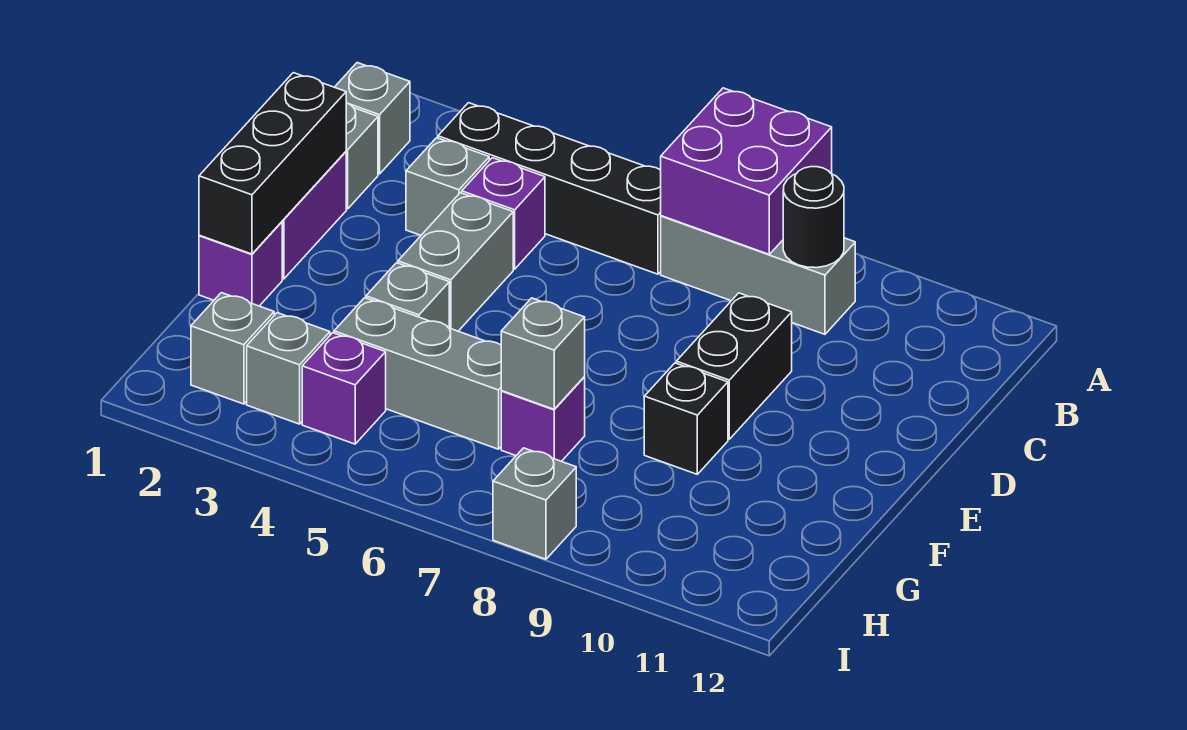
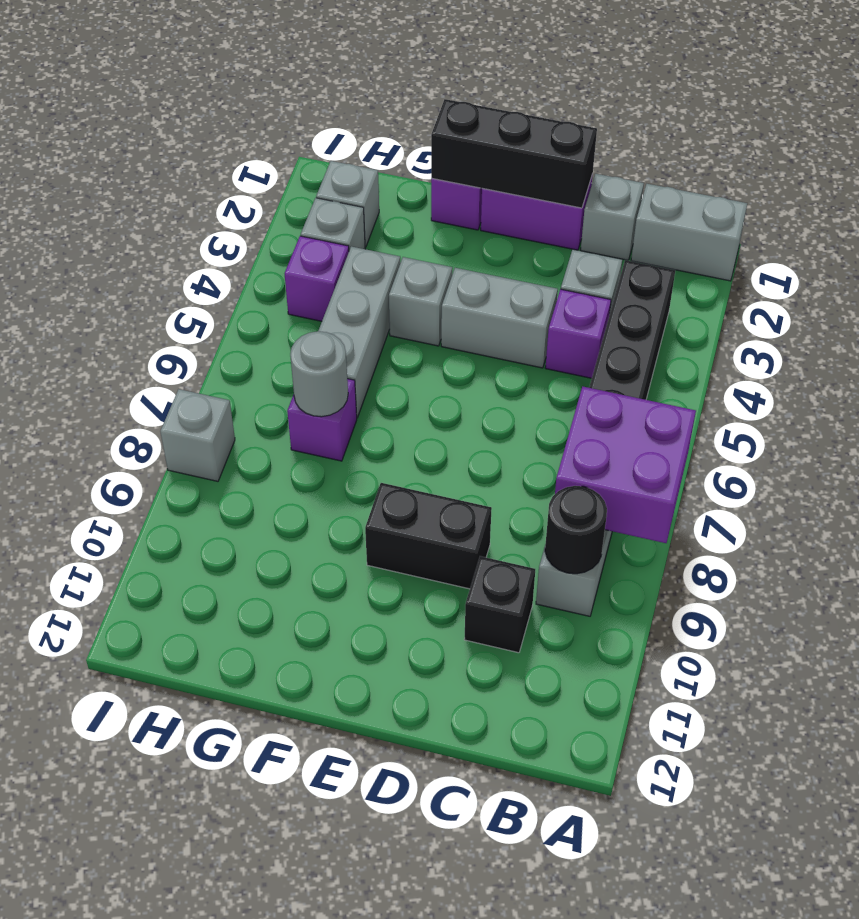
grey brick B1 level 1 -> grey brick A1:B1 level 1
black brick F9 level 1 -> black brick C10 level 1
grey brick G7 level 2 -> grey round brick G7 level 2

